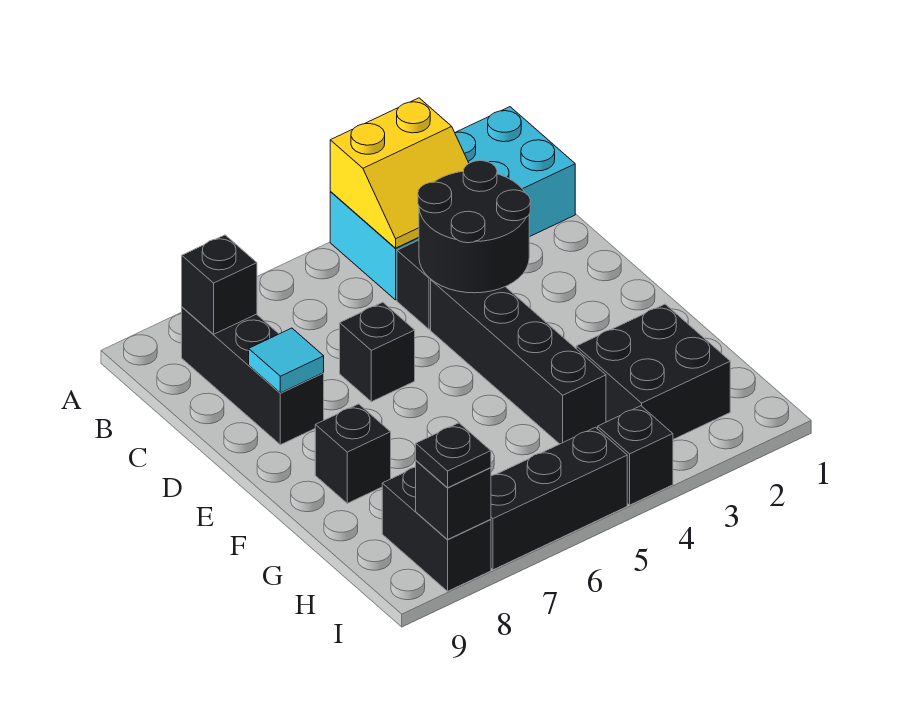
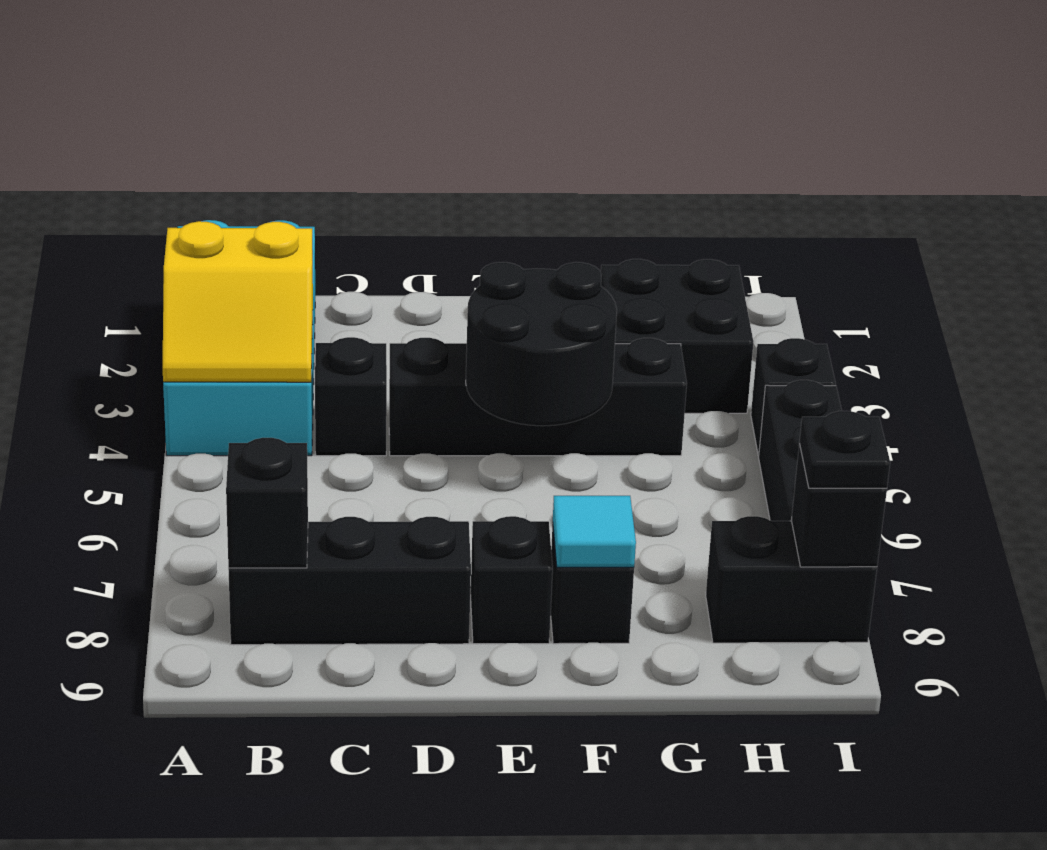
yellow slope A3:B4 level 2 top A -> yellow slope A3:B4 level 2 top 3
black round brick C3:D4 level 2 -> black round brick E4:F5 level 2
black brick D6 level 1 -> black brick E8 level 1
cyan tile D8 level 2 -> cyan tile F8 level 2

